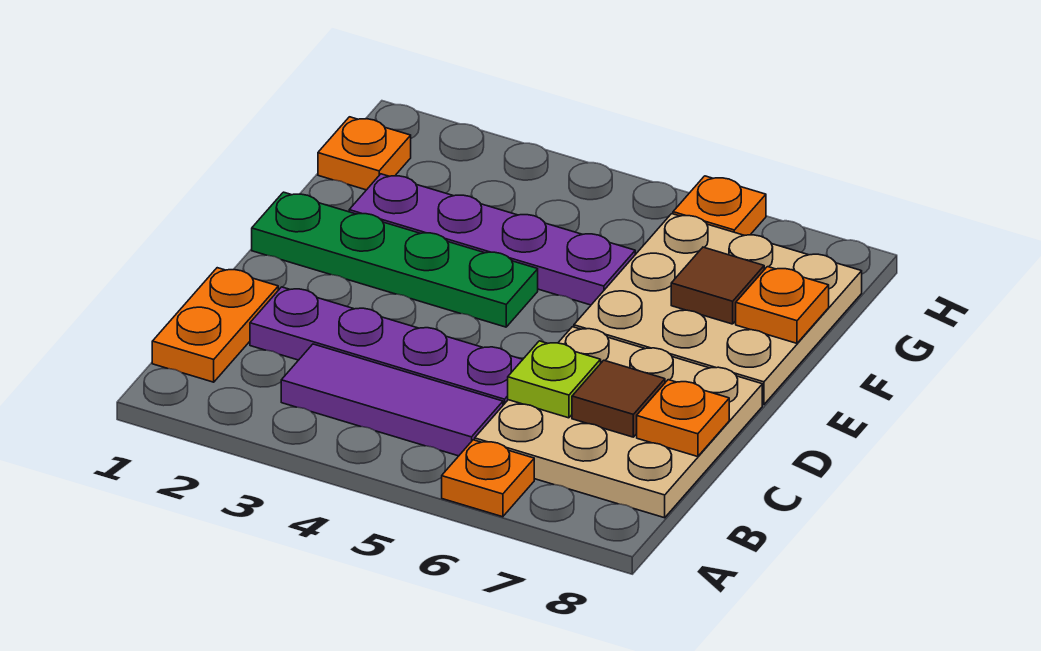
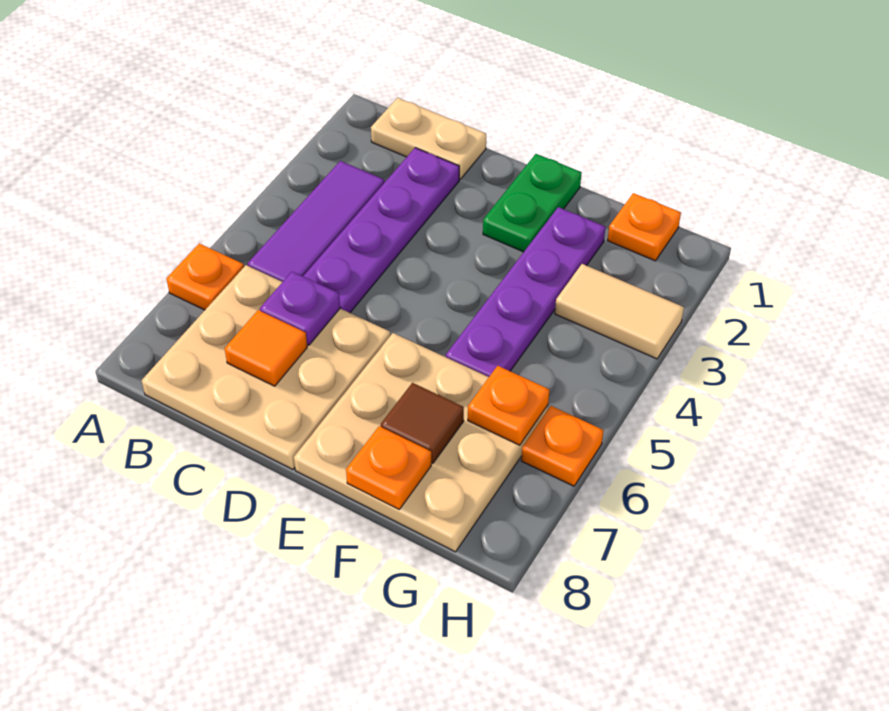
orange plate B1:C1 level 1 -> tan plate B1:C1 level 1
lime plate C6 level 2 -> purple plate C6 level 2
brown tile C7 level 2 -> orange tile C7 level 2
orange plate C8 level 2 -> orange plate G6 level 2
green plate E1:E4 level 1 -> green plate E1:E2 level 1
none -> tan tile G3:H3 level 1

